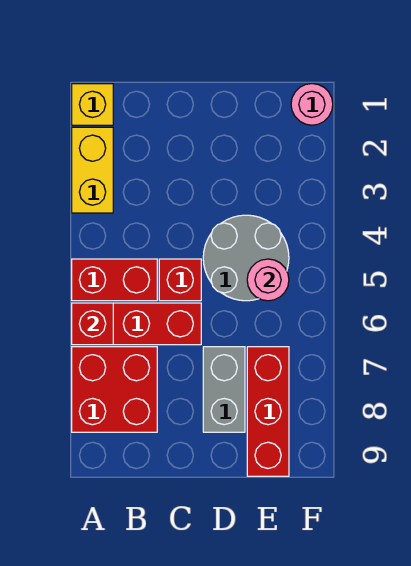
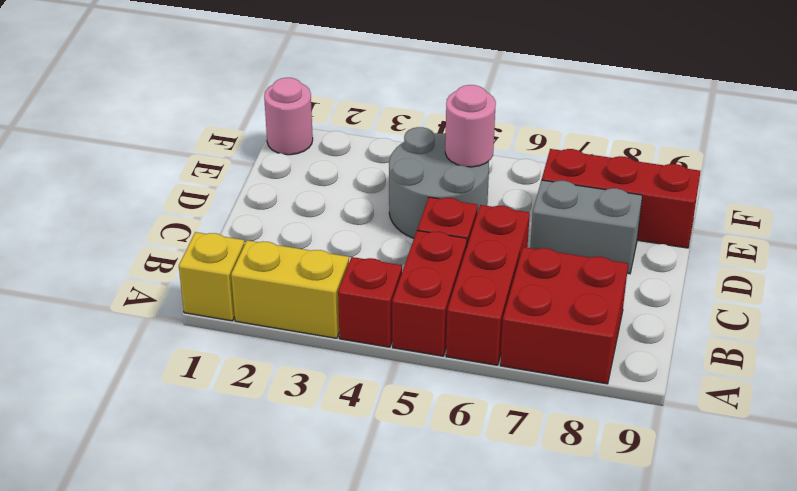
red brick A6 level 2 -> red brick A4 level 1

